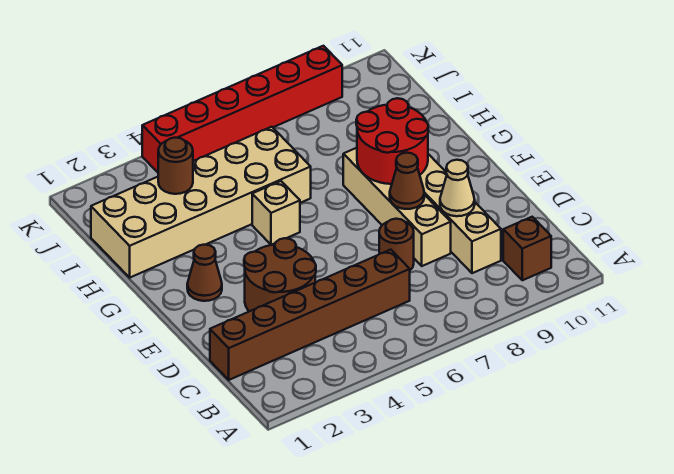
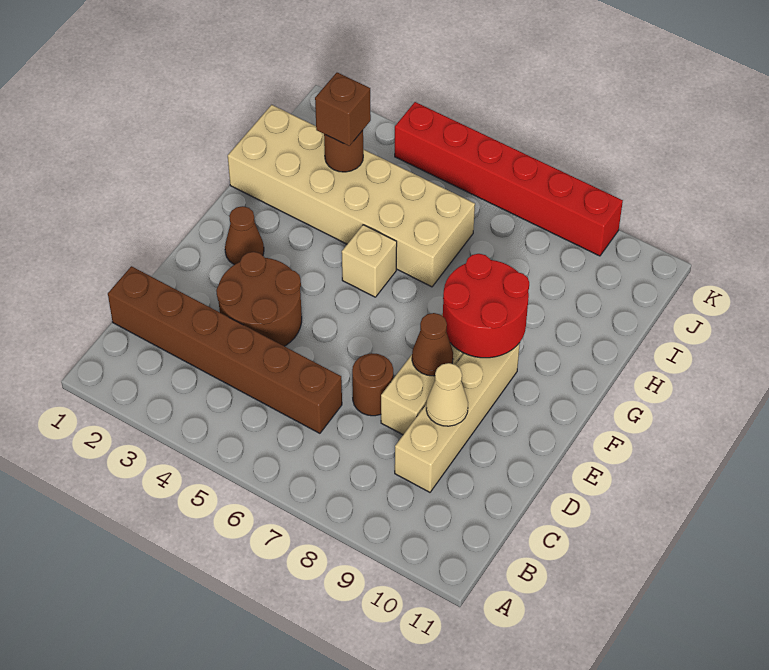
brown brick B10 level 1 -> brown brick I3 level 3

